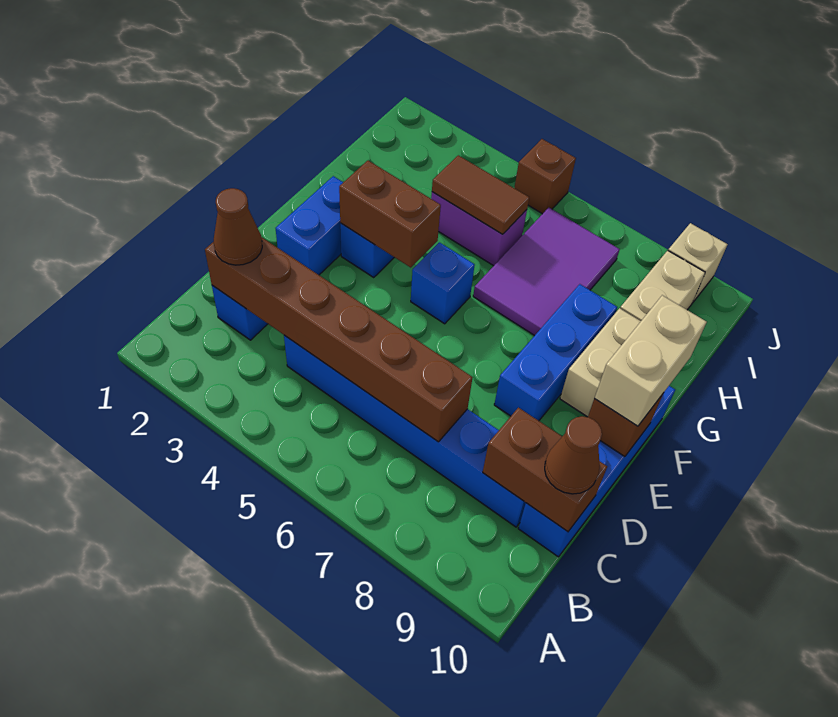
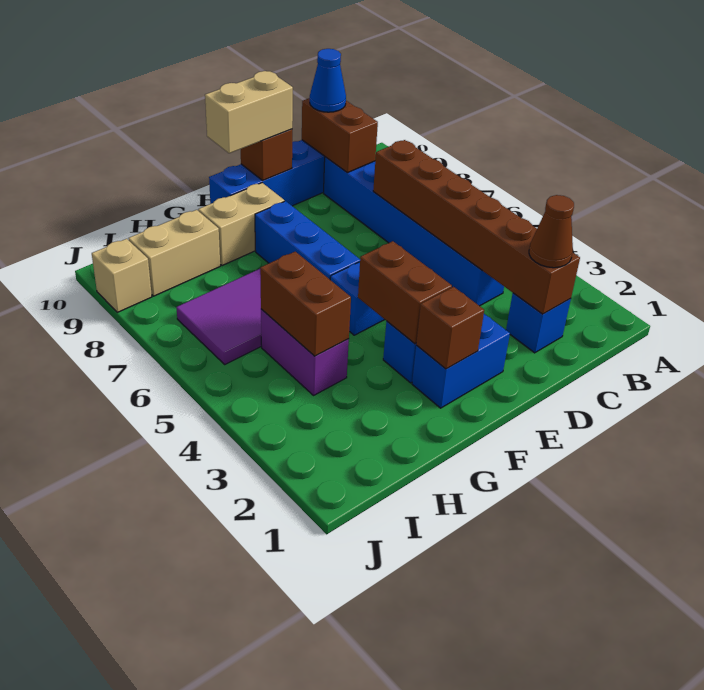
brown cone C10 level 3 -> blue cone C10 level 3
blue brick E8:G8 level 1 -> blue brick F6:F8 level 1
brown tile H4:H5 level 2 -> brown brick H4:H5 level 2
brown brick J5 level 1 -> brown brick F2 level 2

